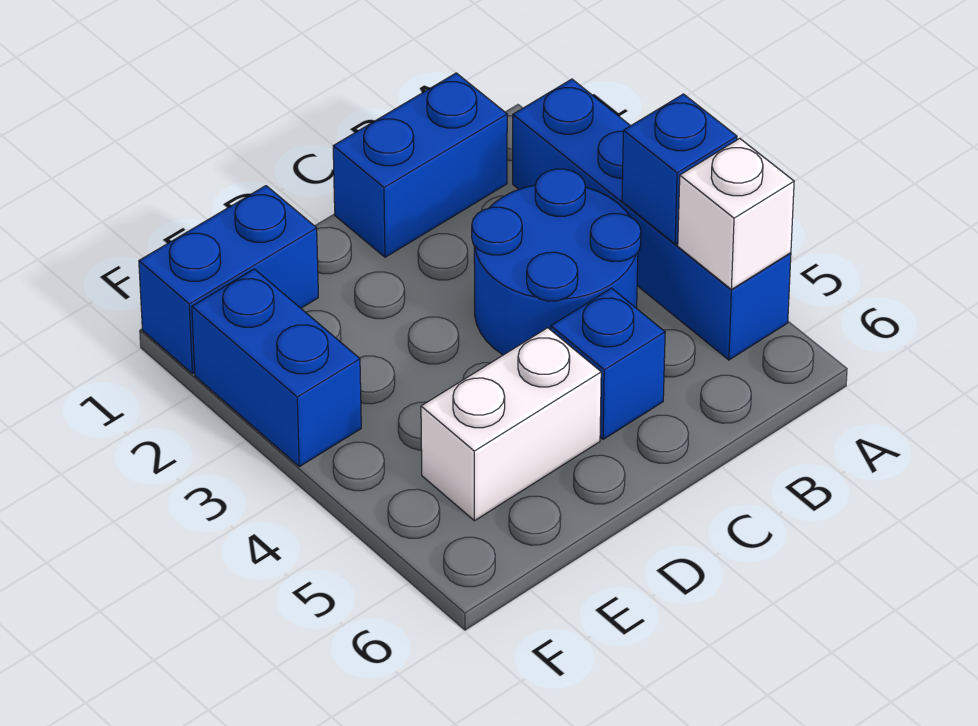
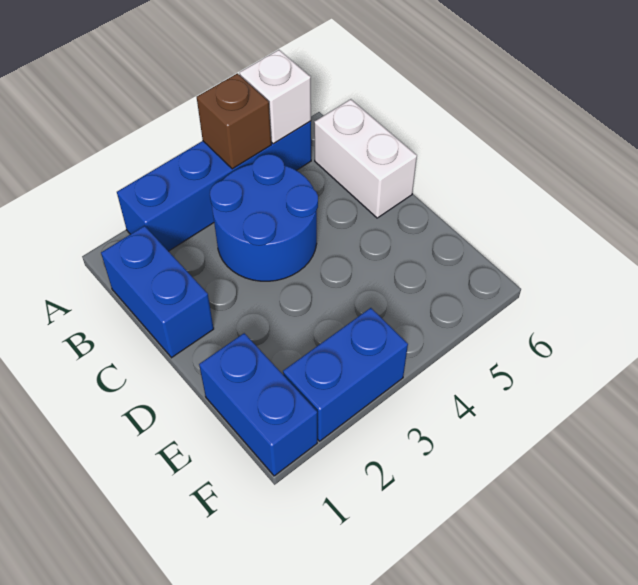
blue brick A4 level 2 -> brown brick A4 level 2
blue brick C5 level 1 -> none
white brick D5:E5 level 1 -> white brick B6:C6 level 1

